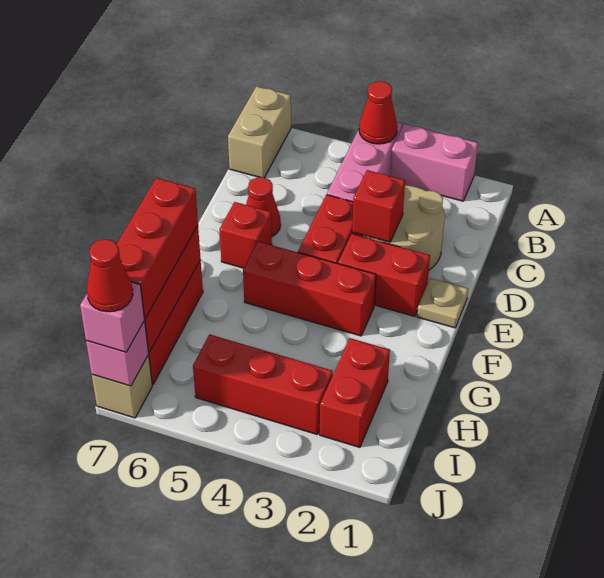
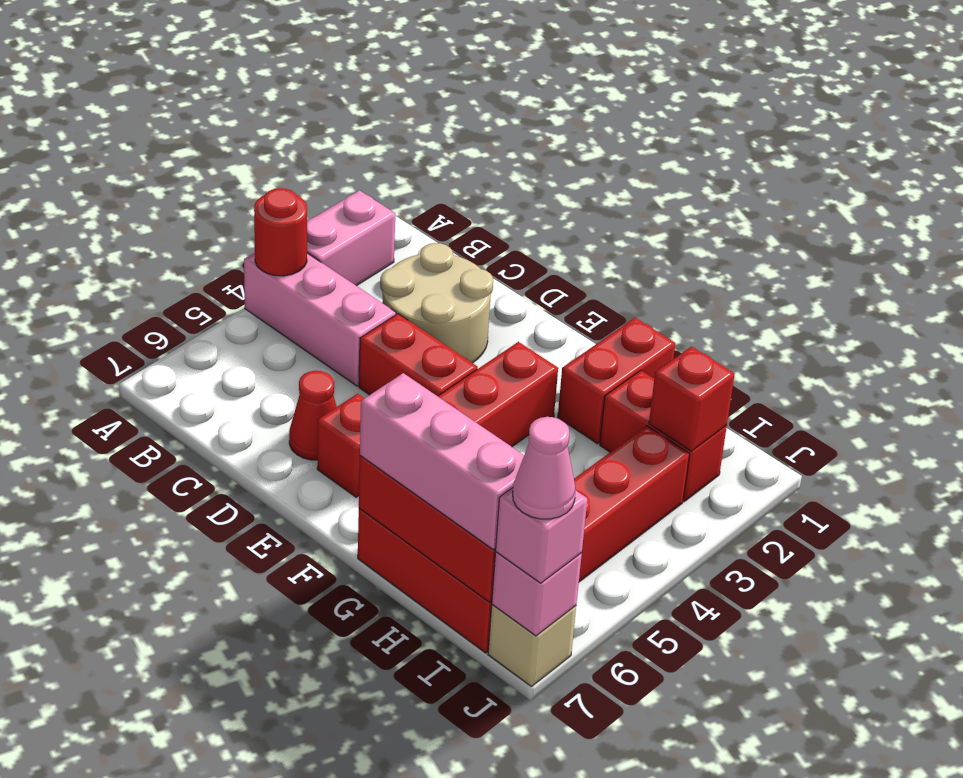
red cone A4 level 2 -> red round brick A4 level 2
tan brick A7:B7 level 1 -> none
red brick D3 level 2 -> red brick I2 level 2
tan plate E1 level 1 -> none
red brick E2:E3 level 1 -> red brick G1:G2 level 1
red brick G7:I7 level 3 -> pink brick G7:I7 level 3
red cone J7 level 4 -> pink cone J7 level 4

